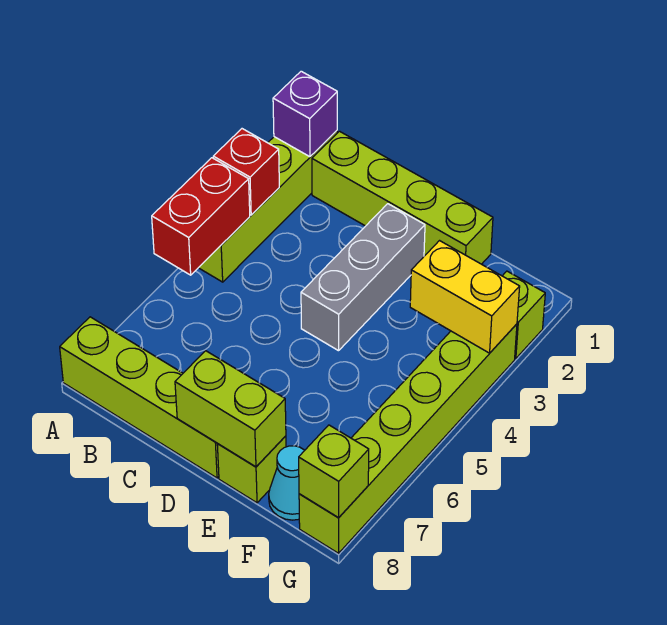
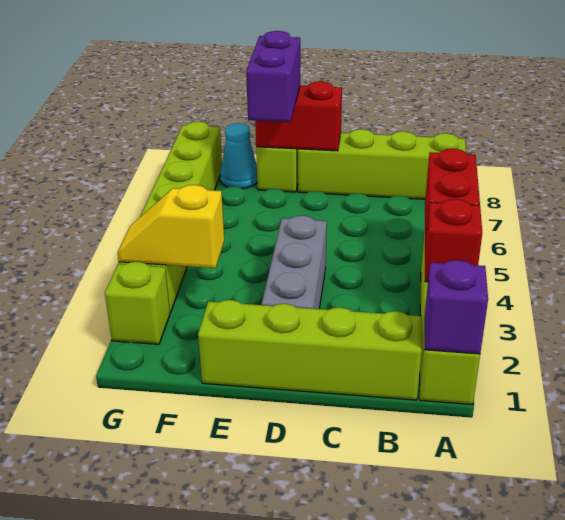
lime brick D8:E8 level 2 -> red brick D8:E8 level 2
none -> purple brick E7:E8 level 3
yellow brick F3:G3 level 2 -> yellow slope F3:G3 level 2 top F
lime brick G8 level 2 -> none

